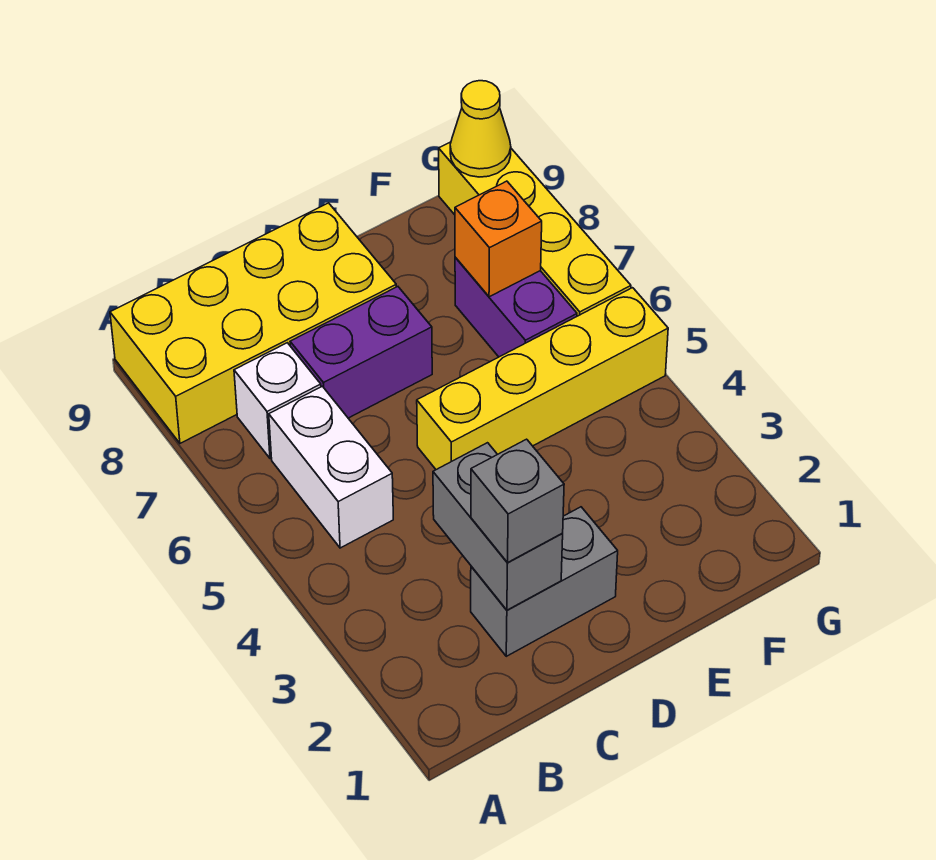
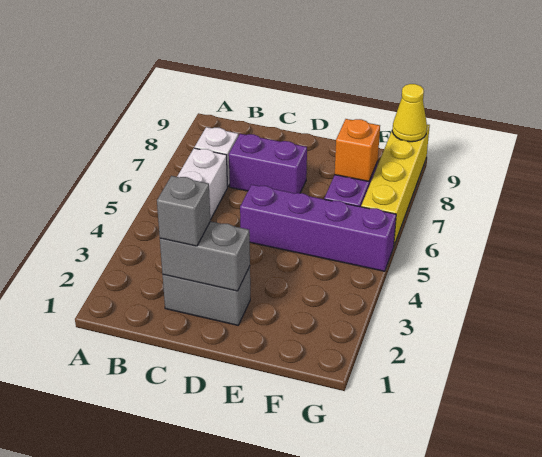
yellow brick A8:D9 level 1 -> none
grey brick C2:C3 level 2 -> grey brick C2:D2 level 2
yellow brick D5:G5 level 1 -> purple brick D5:G5 level 1

